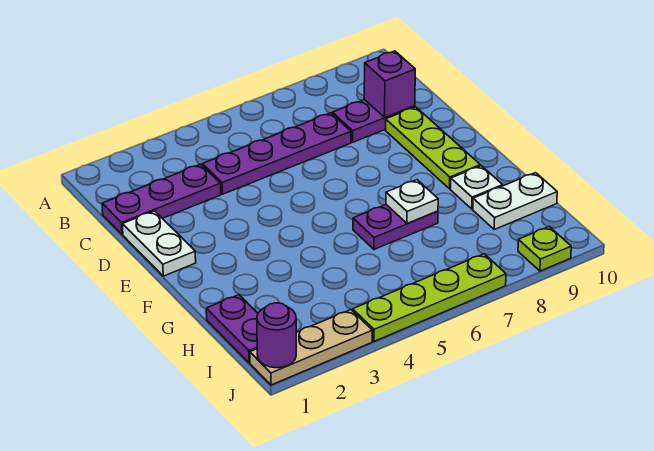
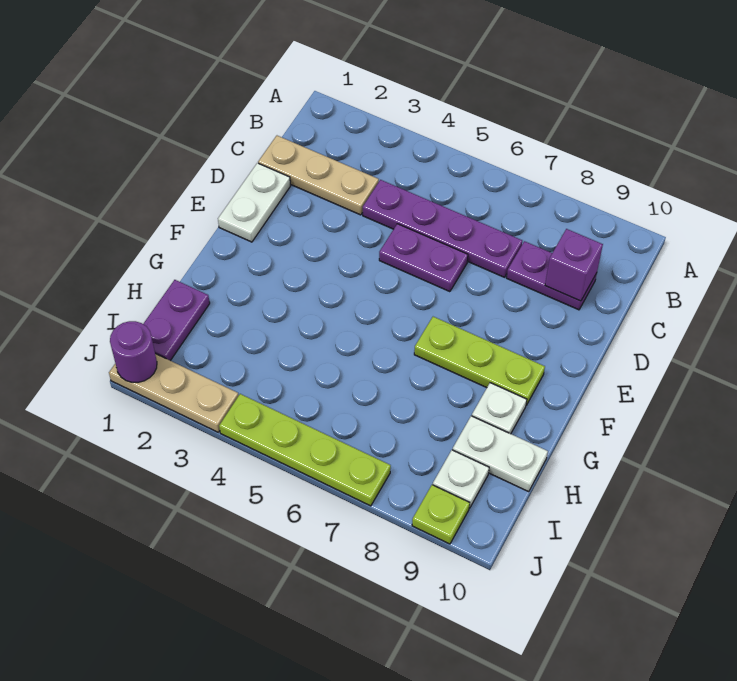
purple plate C1:C3 level 1 -> tan plate C1:C3 level 1
lime plate D9:F9 level 1 -> lime plate F7:F9 level 1
purple plate G6:G7 level 1 -> purple plate D5:D6 level 1
white plate G7 level 2 -> white plate I9 level 1

